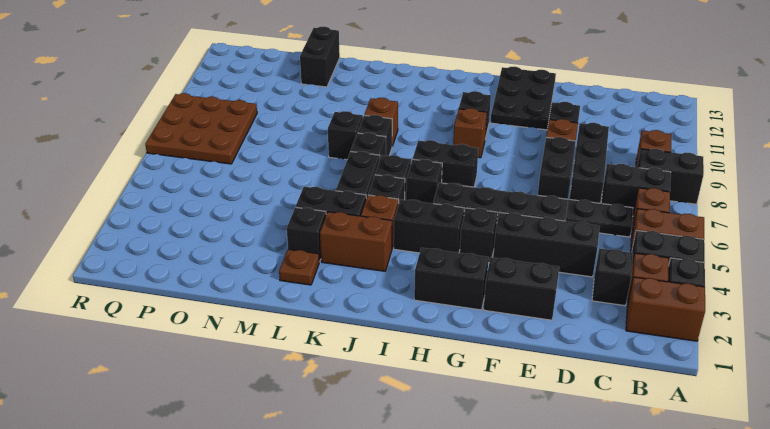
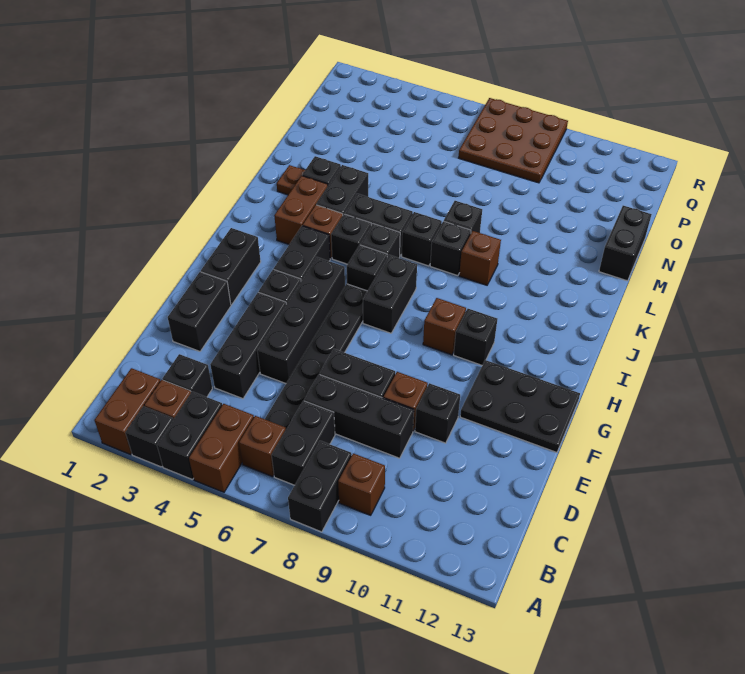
black brick N12:N13 level 1 -> black brick M13:N13 level 1

